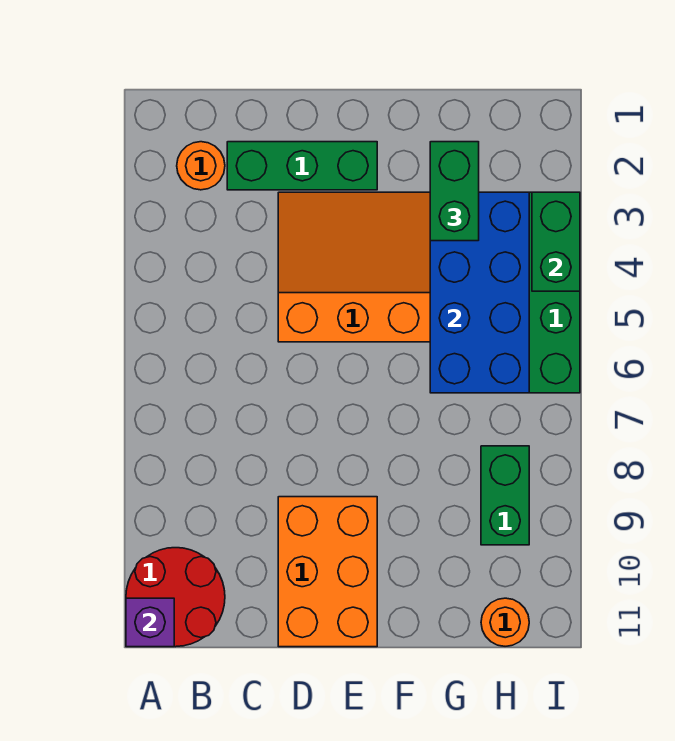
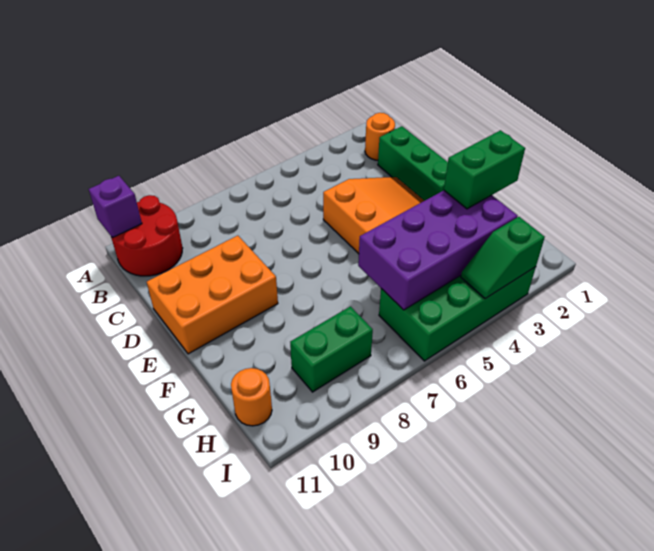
blue brick G3:H6 level 2 -> purple brick G3:H6 level 2
green brick I3:I4 level 2 -> green slope I3:I4 level 2 top 3

